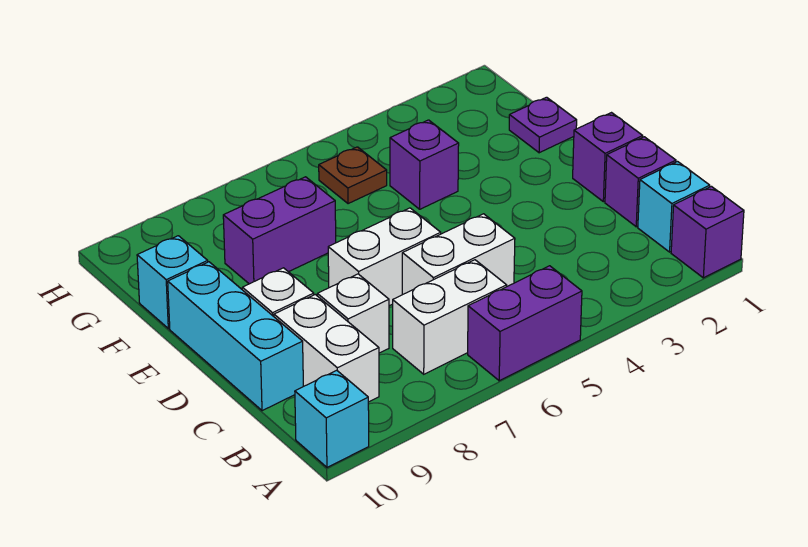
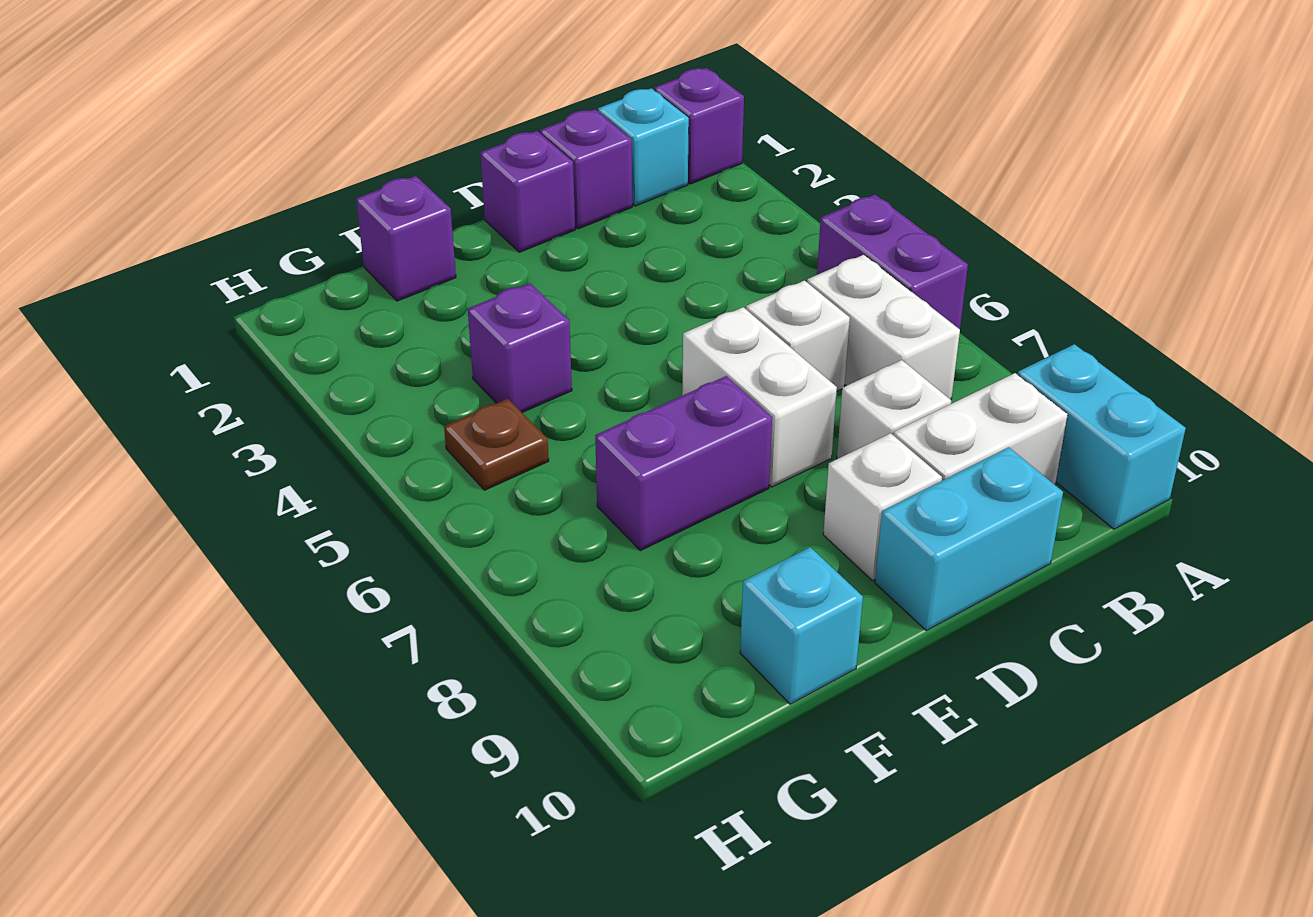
cyan brick A10 level 1 -> cyan brick A9:A10 level 1
white brick C5:C6 level 1 -> white brick C6 level 1
cyan brick C10:E10 level 1 -> cyan brick C10:D10 level 1
purple plate F1 level 1 -> purple brick F1 level 1
purple brick F7:F8 level 1 -> purple brick E7:F7 level 1

